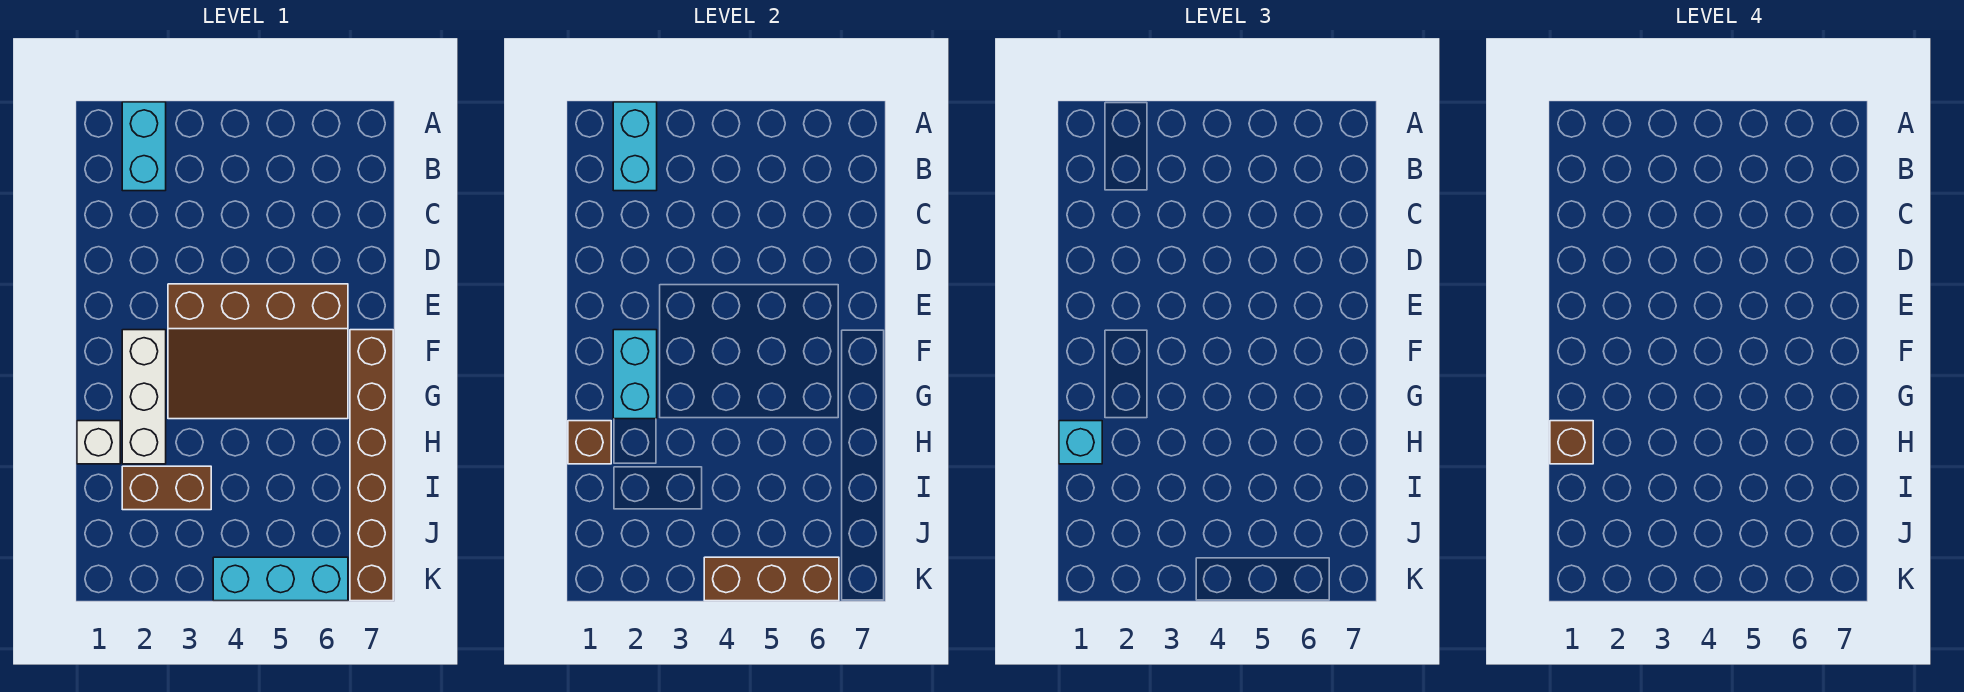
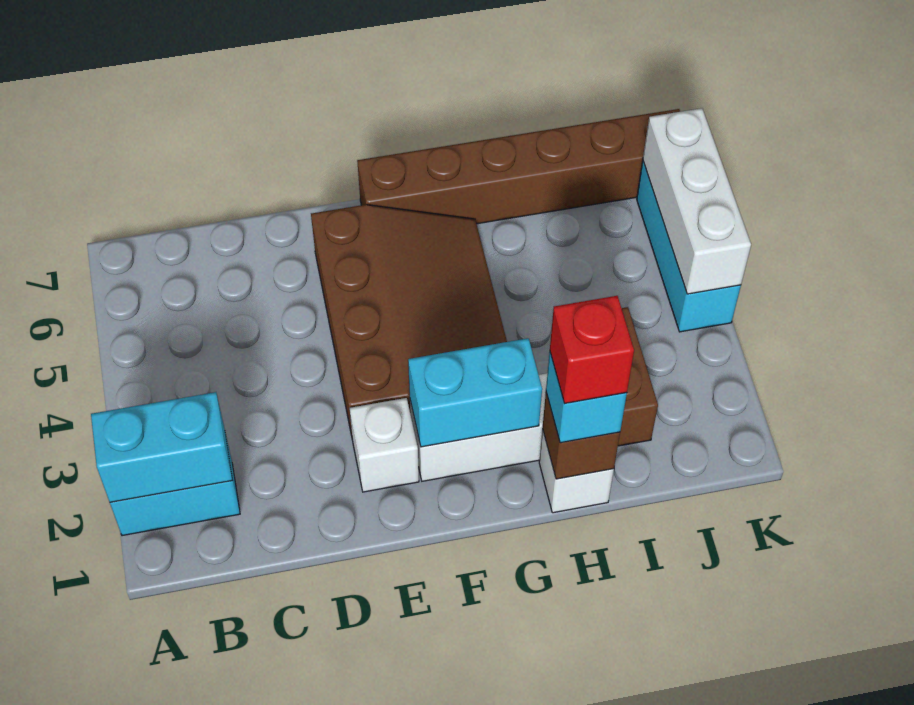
none -> white brick E2 level 1
brown brick H1 level 4 -> red brick H1 level 4
brown brick K4:K6 level 2 -> white brick K4:K6 level 2

